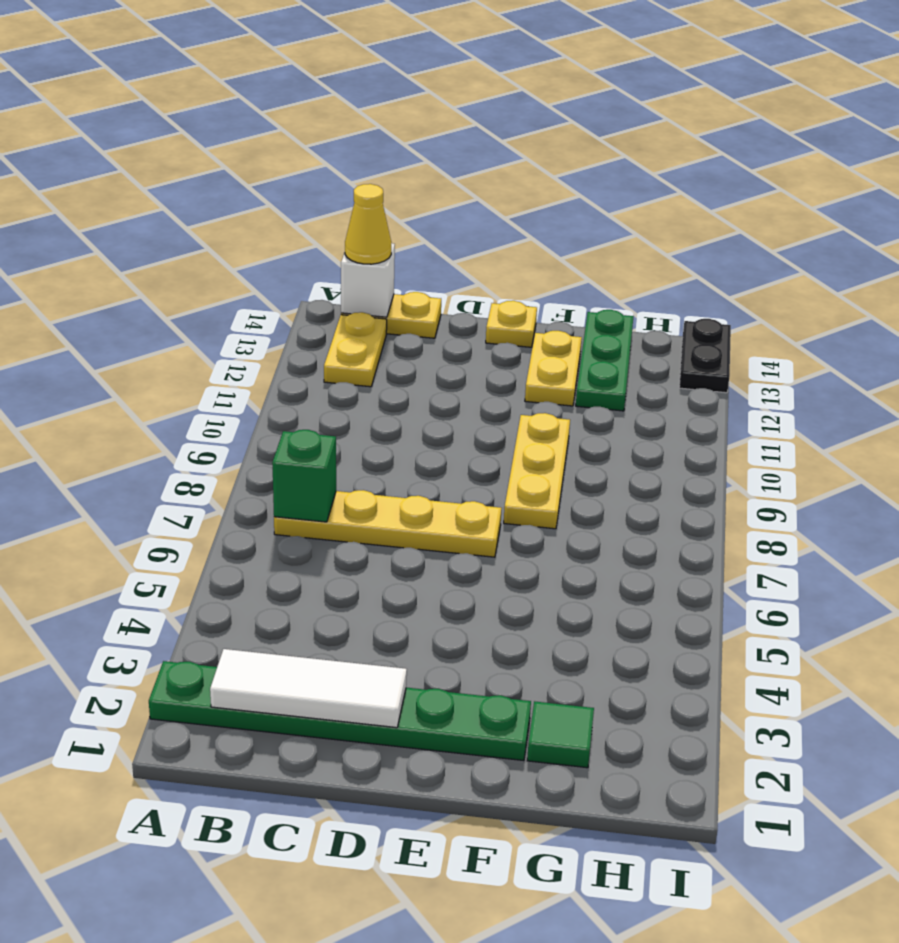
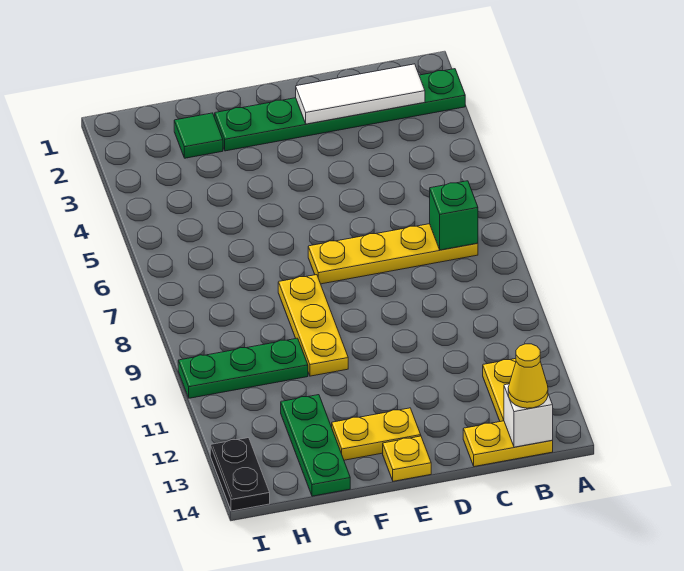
yellow plate F12:F13 level 1 -> yellow plate E13:F13 level 1
none -> green plate G10:I10 level 1

